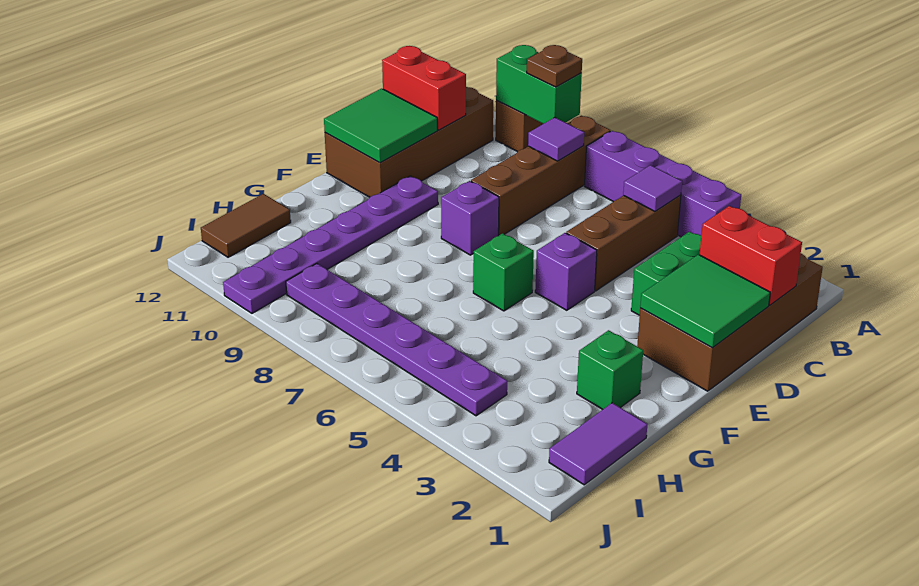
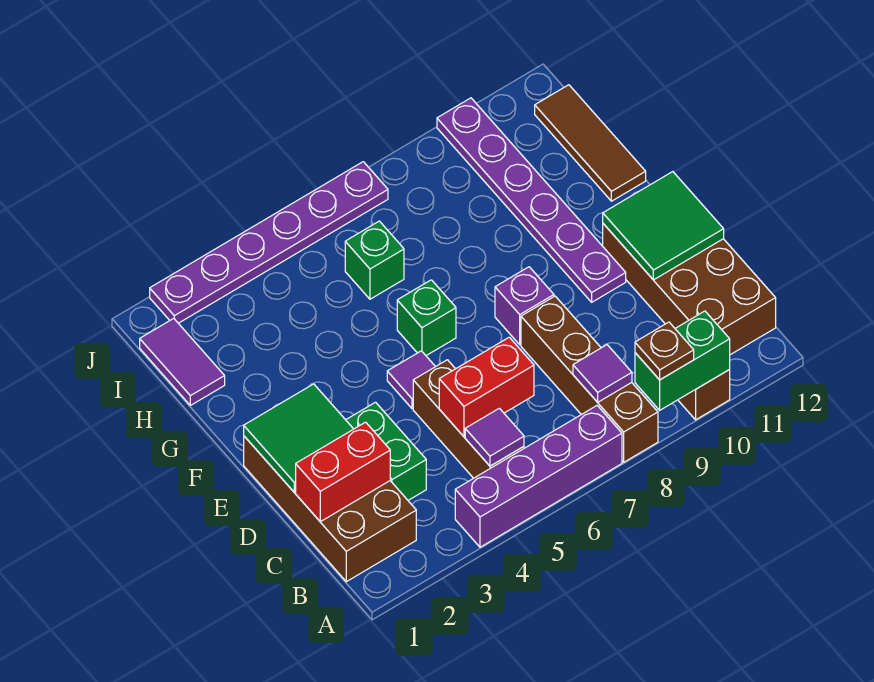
red brick C11:C12 level 2 -> red brick C5:C6 level 2
purple brick E5 level 1 -> purple tile E5 level 1
green brick G2 level 1 -> green brick H6 level 1
brown tile H12:I12 level 1 -> brown tile G12:I12 level 1
purple plate I4:I9 level 1 -> purple plate J2:J7 level 1

